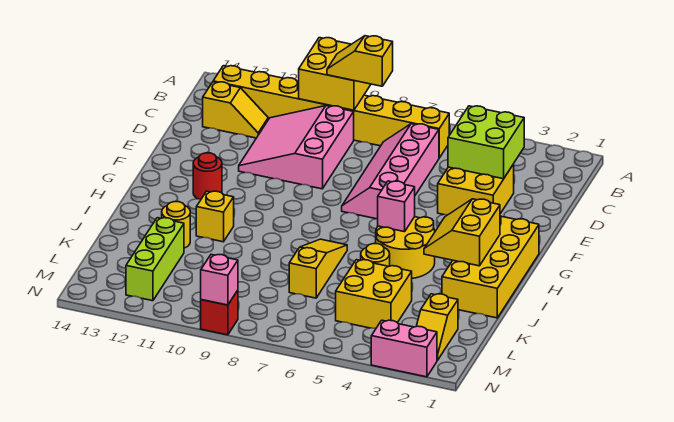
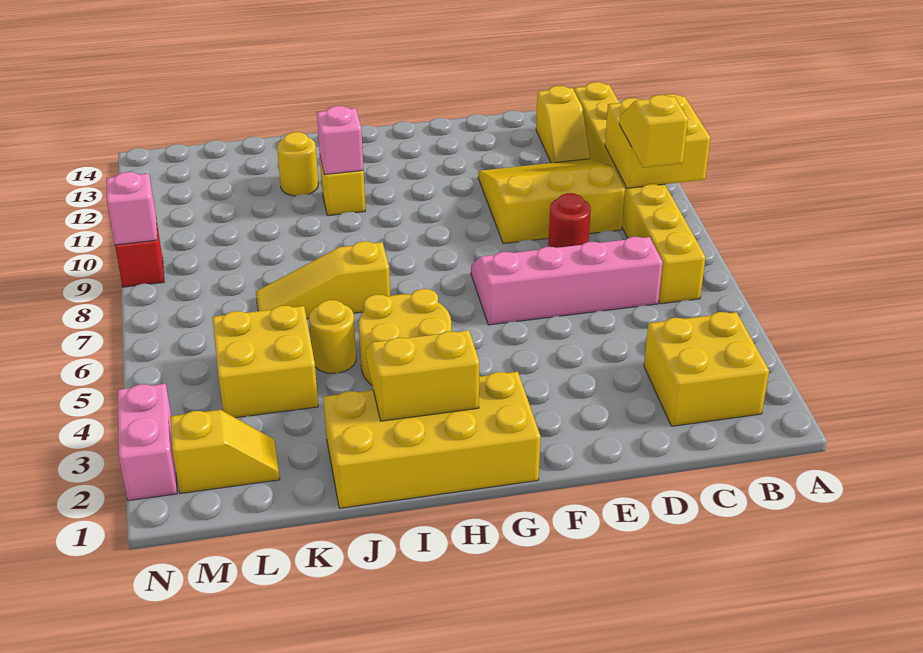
lime brick C3:D4 level 2 -> none
pink slope C9:E11 level 1 top 9 -> yellow slope C9:E11 level 1 top 9
yellow brick D3:E4 level 1 -> yellow brick B2:C3 level 1
red round brick G12 level 1 -> red round brick D8 level 1
pink brick H5 level 2 -> pink brick I11 level 2
yellow slope I7:K7 level 1 top K -> yellow slope I7:K7 level 1 top I
lime brick K12:M12 level 1 -> none
yellow slope L2:M2 level 1 top L -> yellow slope L2:M2 level 1 top M

